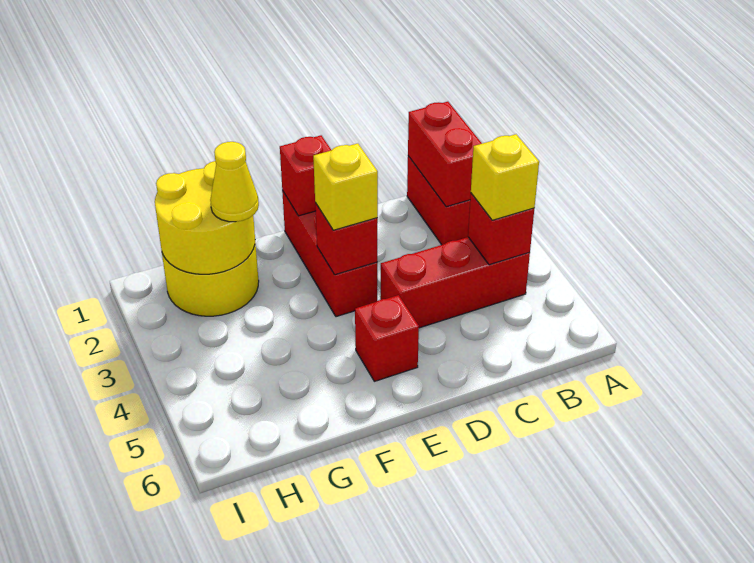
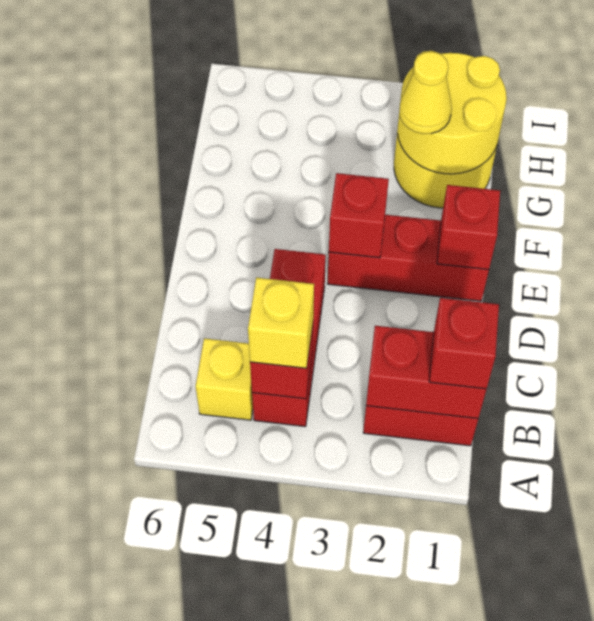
yellow brick E3 level 3 -> yellow brick B5 level 1
red brick E5 level 1 -> red brick B1 level 3

